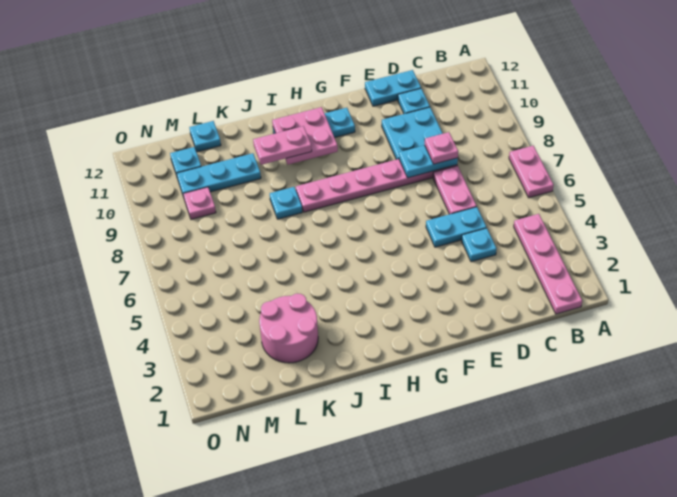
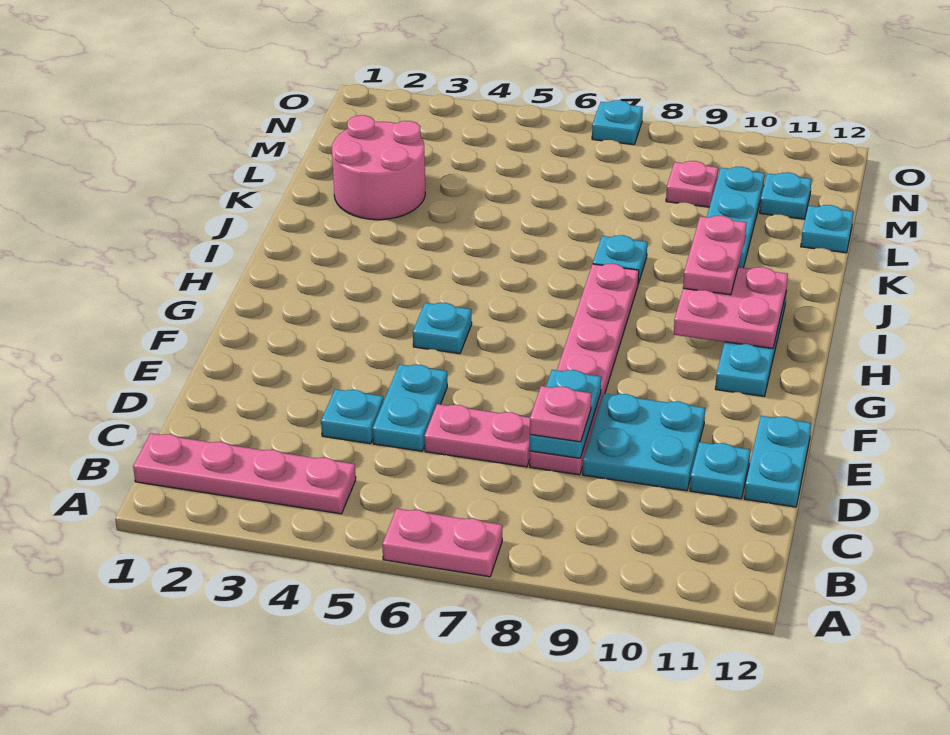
none -> cyan plate G5 level 1
none -> cyan plate O7 level 1

